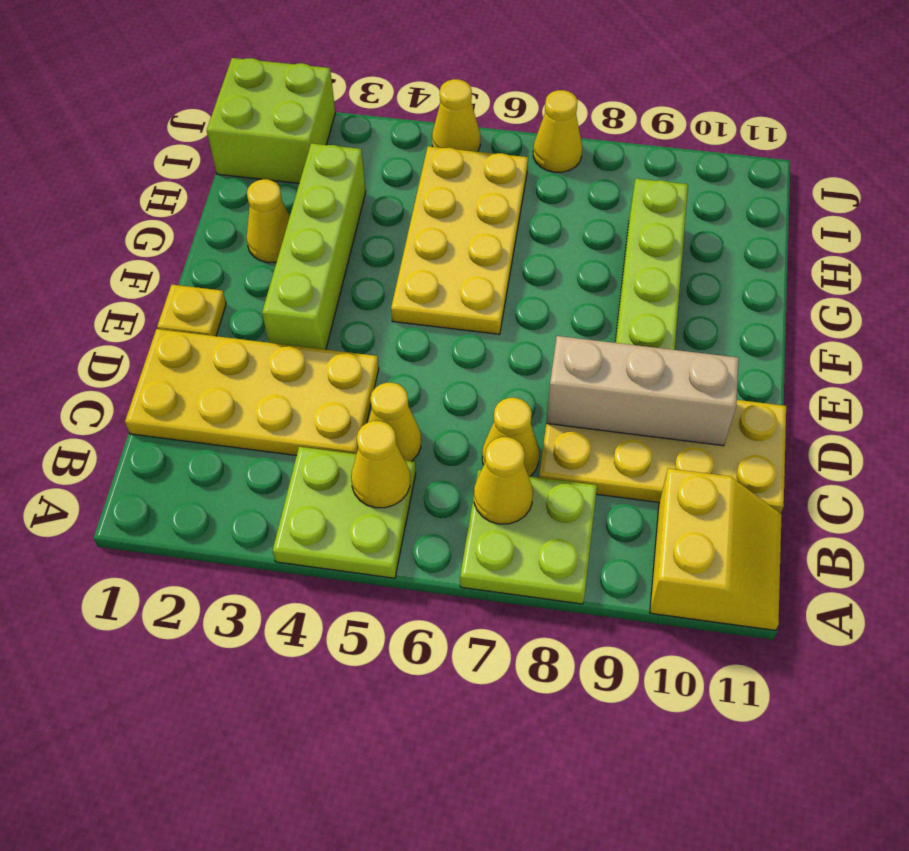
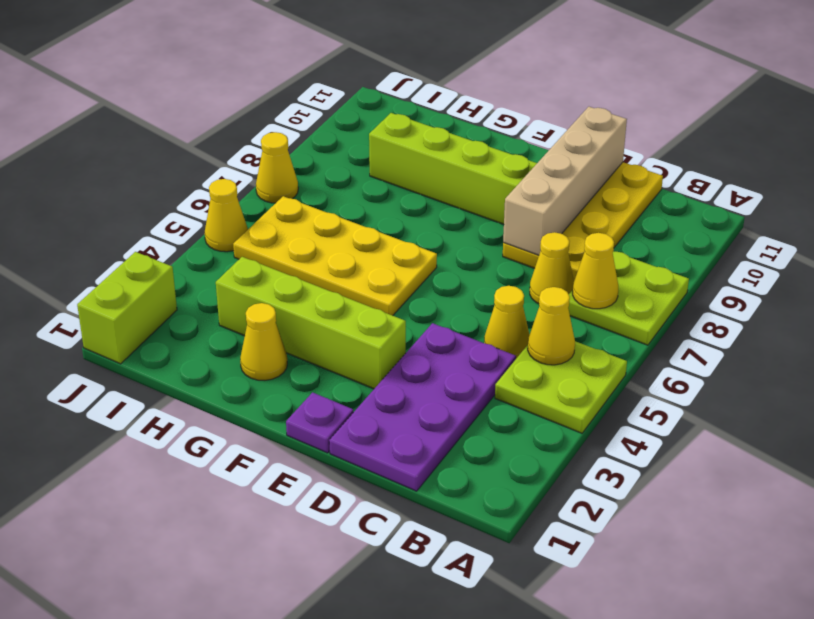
yellow slope A10:B11 level 1 top 10 -> none
yellow plate C1:D4 level 1 -> purple plate C1:D4 level 1
tan brick D8:D10 level 2 -> tan brick D8:D11 level 2
yellow plate E1 level 1 -> purple plate E1 level 1
lime brick I1:J2 level 1 -> lime brick J1:J2 level 1

